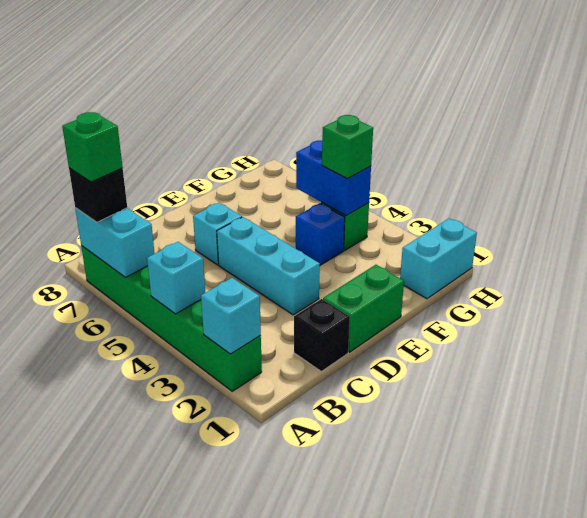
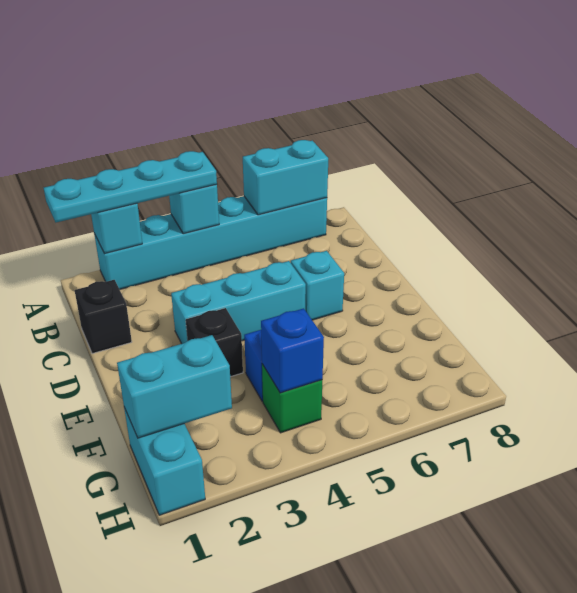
none -> cyan plate A1:A4 level 3
green brick A2:A7 level 1 -> cyan brick A2:A7 level 1
black brick A7 level 3 -> black brick E3 level 1
green brick A7 level 4 -> none
green brick D1:E1 level 1 -> none
none -> cyan brick G1:G2 level 2
blue brick G4:G5 level 2 -> blue brick G4 level 2
green brick G4 level 3 -> none

